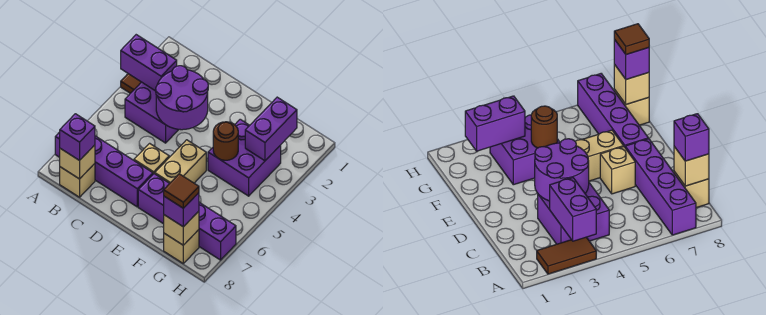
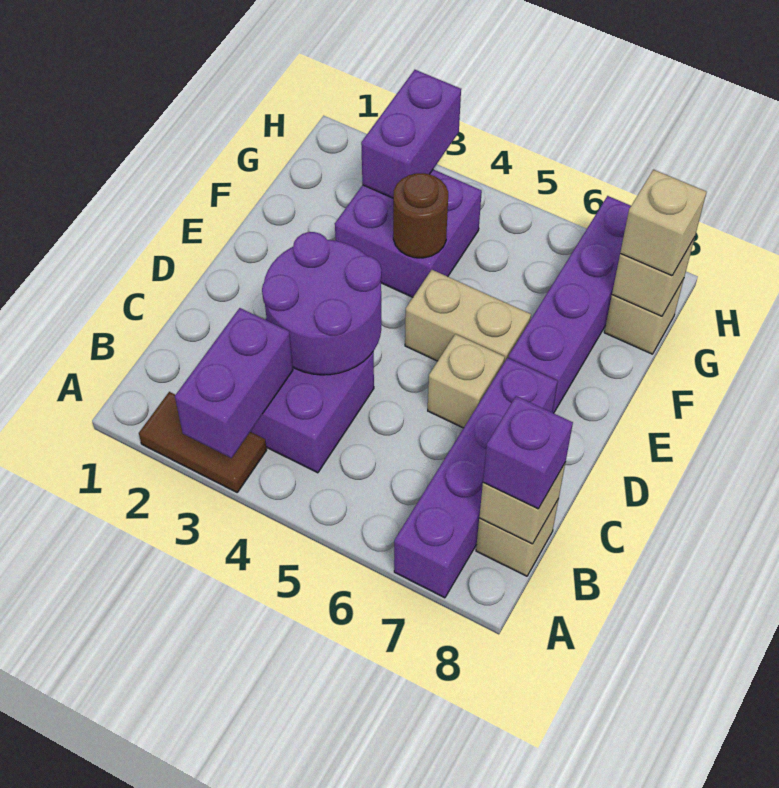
purple brick G2:G3 level 2 -> purple brick G3:H3 level 2
purple brick G8 level 3 -> tan brick G8 level 3
brown tile G8 level 4 -> none

